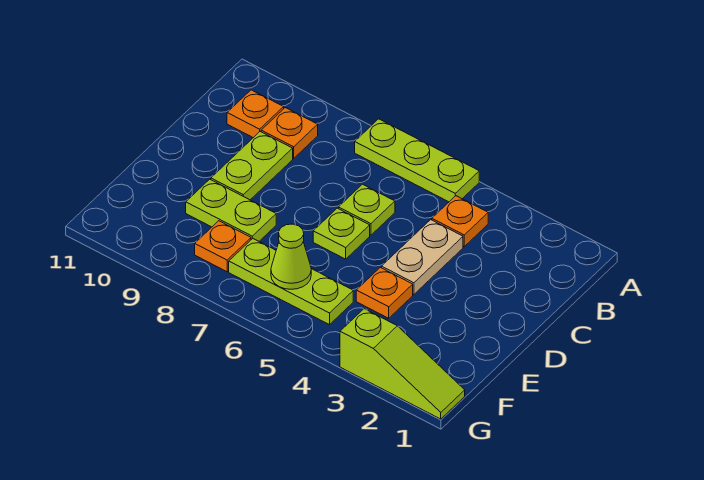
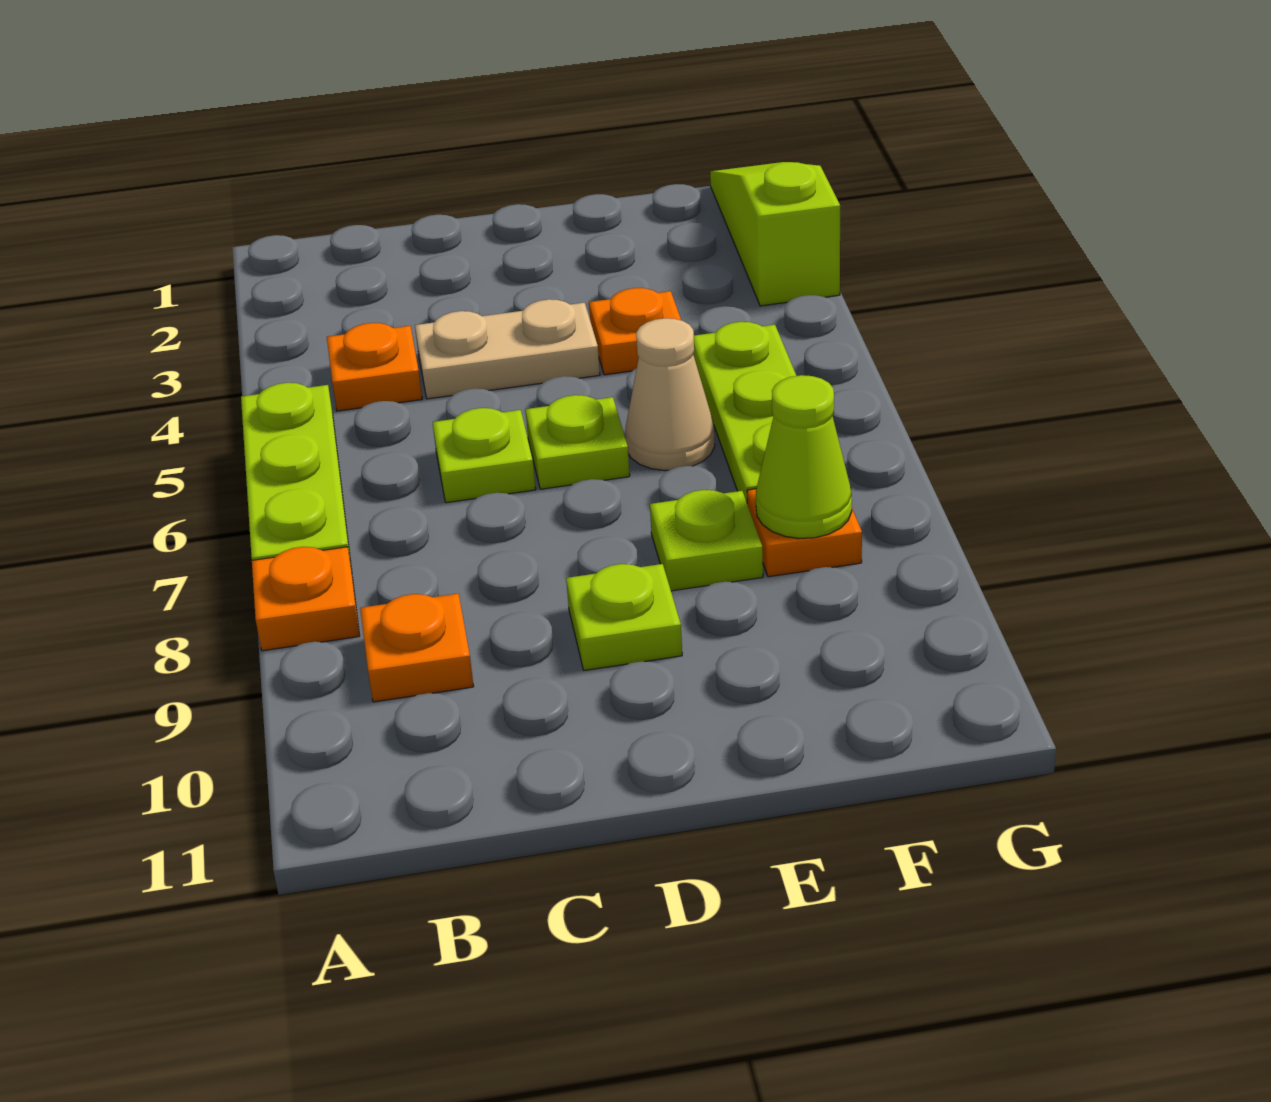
orange plate B10 level 1 -> orange plate A8 level 1
lime plate C9:D9 level 1 -> lime plate D9 level 1
none -> tan cone E6 level 1
lime plate E8:E9 level 1 -> lime plate E8 level 1
lime cone F6 level 2 -> lime cone F8 level 2

